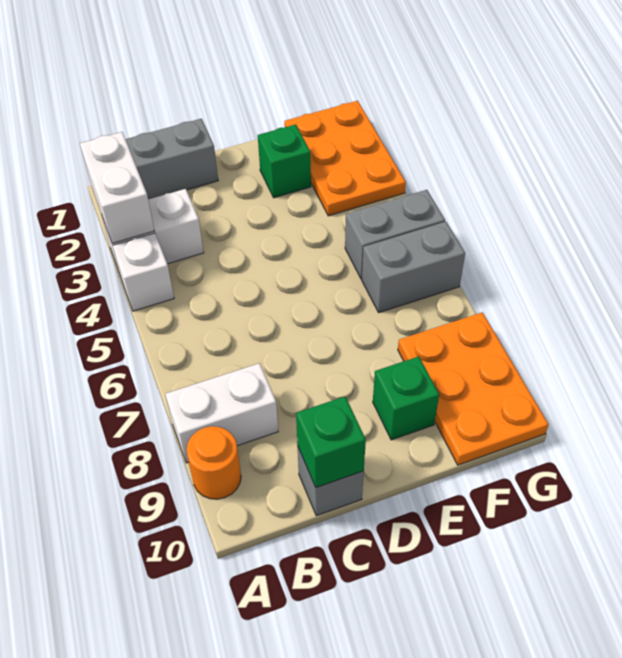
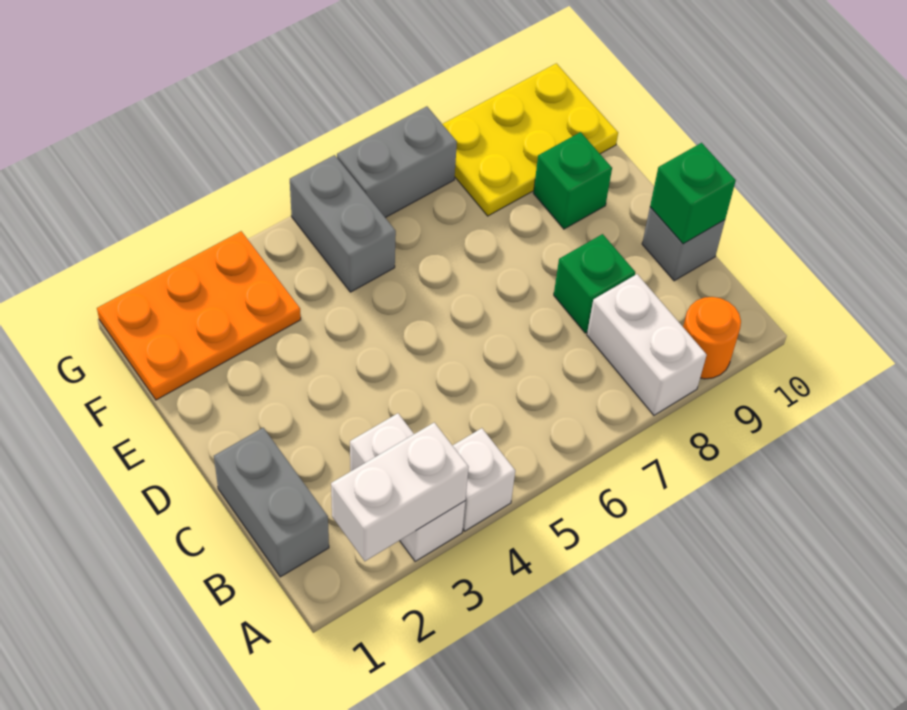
green brick E2 level 1 -> green brick C8 level 1
grey brick F6:G6 level 1 -> grey brick G6:G7 level 1
orange plate F8:G10 level 1 -> yellow plate F8:G10 level 1

